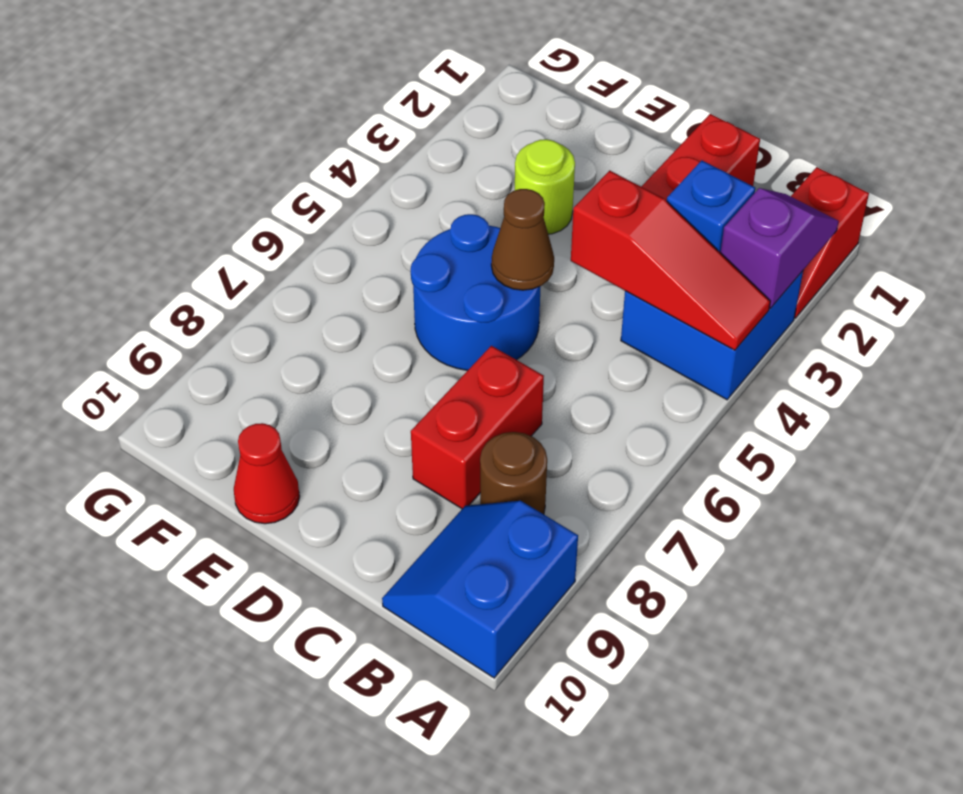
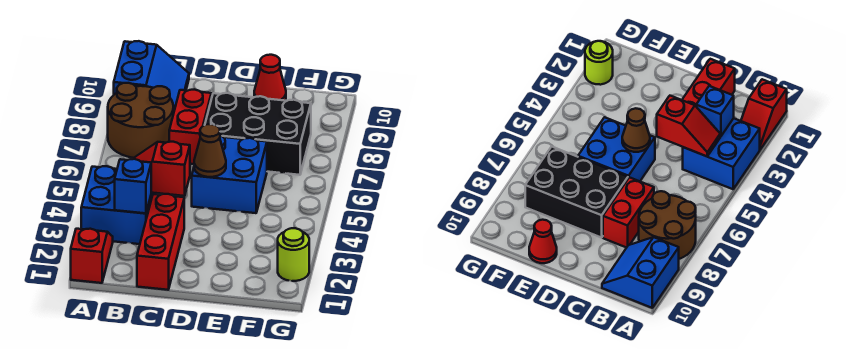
purple slope A2:A3 level 2 top 3 -> none
red slope A4:C4 level 2 top C -> red slope B4:C4 level 2 top C
brown round brick B8 level 1 -> brown round brick A7:B8 level 1
blue round brick D5:E6 level 1 -> blue brick D5:E6 level 1
none -> black brick D7:F8 level 1
lime round brick E3 level 1 -> lime round brick G2 level 1

